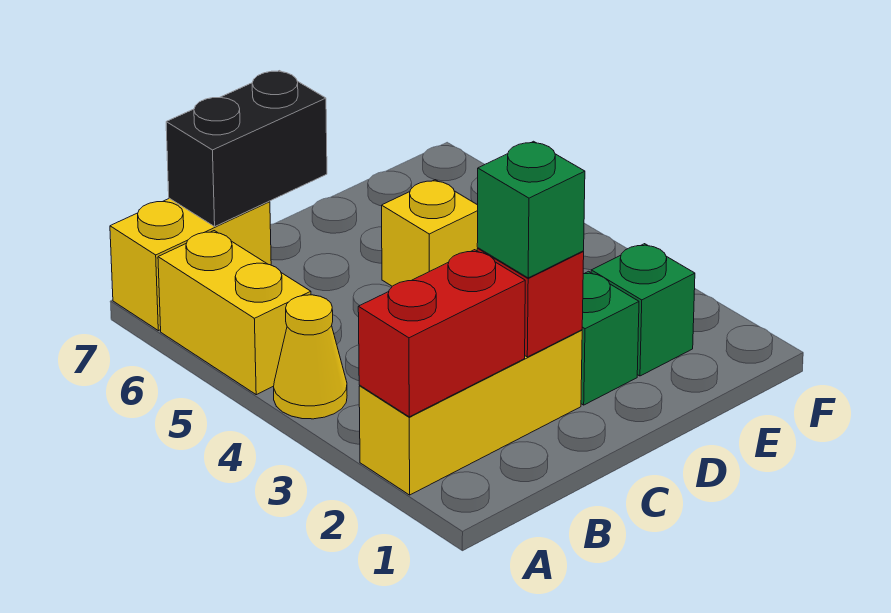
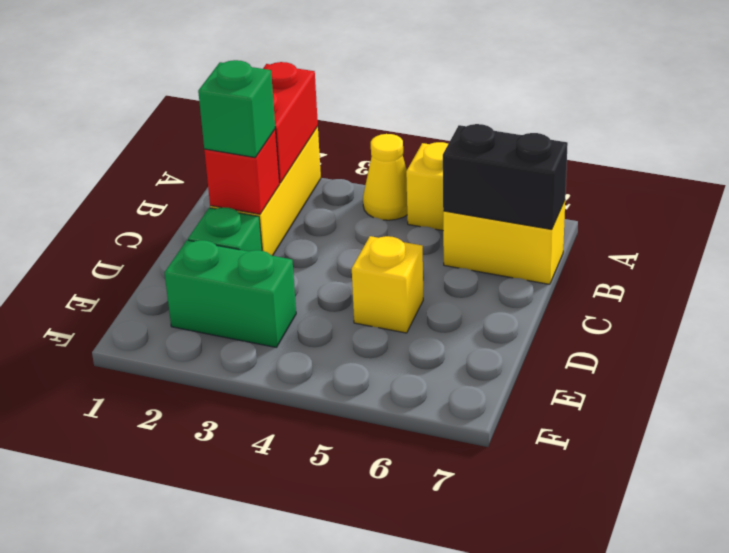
yellow brick A7:B7 level 1 -> yellow brick B6:B7 level 1
black brick B7:C7 level 2 -> black brick B6:B7 level 2
green brick E2 level 1 -> green brick E2:E3 level 1

